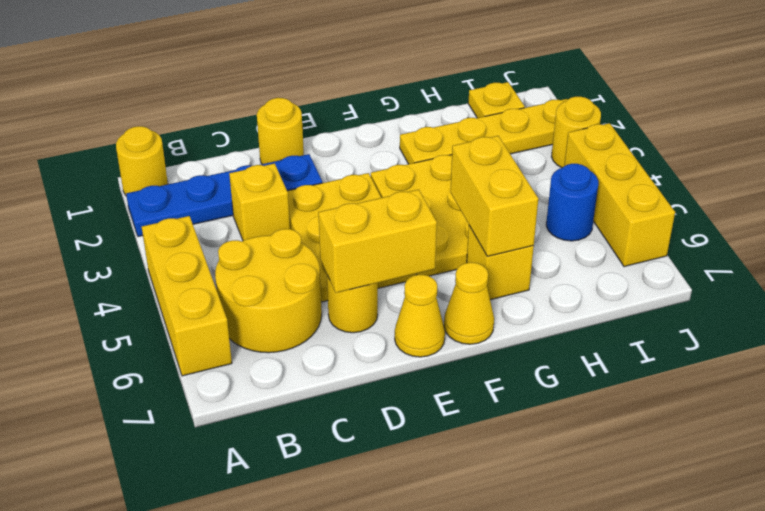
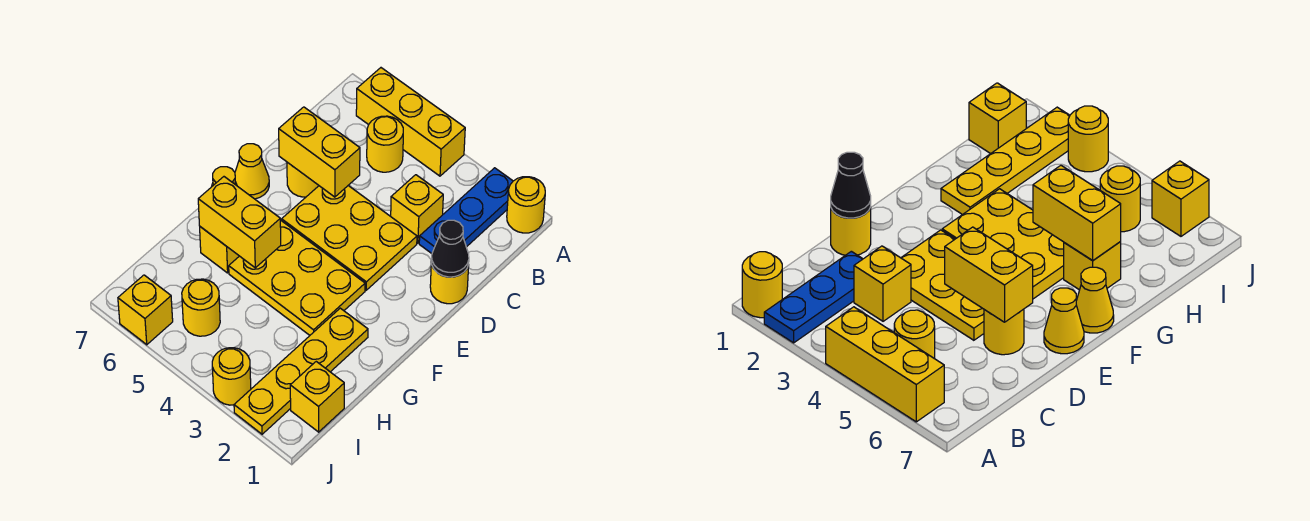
blue plate A2:D2 level 1 -> blue plate A2:C2 level 1
yellow round brick B5:C6 level 1 -> yellow round brick B5 level 1
none -> black cone D1 level 2
yellow brick D6:E6 level 2 -> yellow brick D5:D6 level 2
yellow plate I1 level 1 -> yellow brick I1 level 1
blue round brick I5 level 1 -> yellow round brick I5 level 1
yellow brick J4:J6 level 1 -> yellow brick J6 level 1

